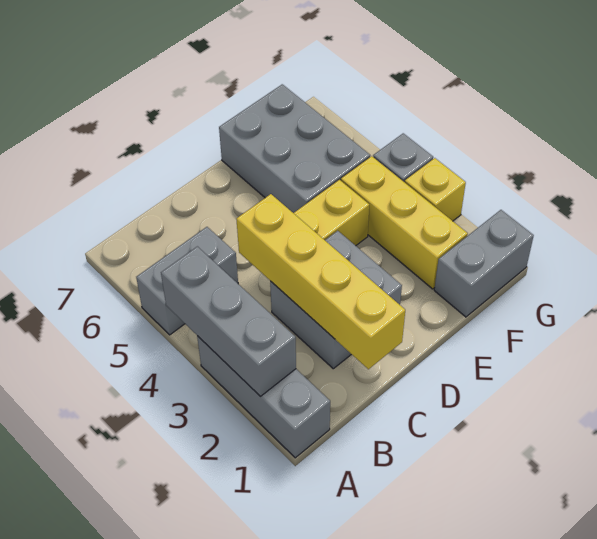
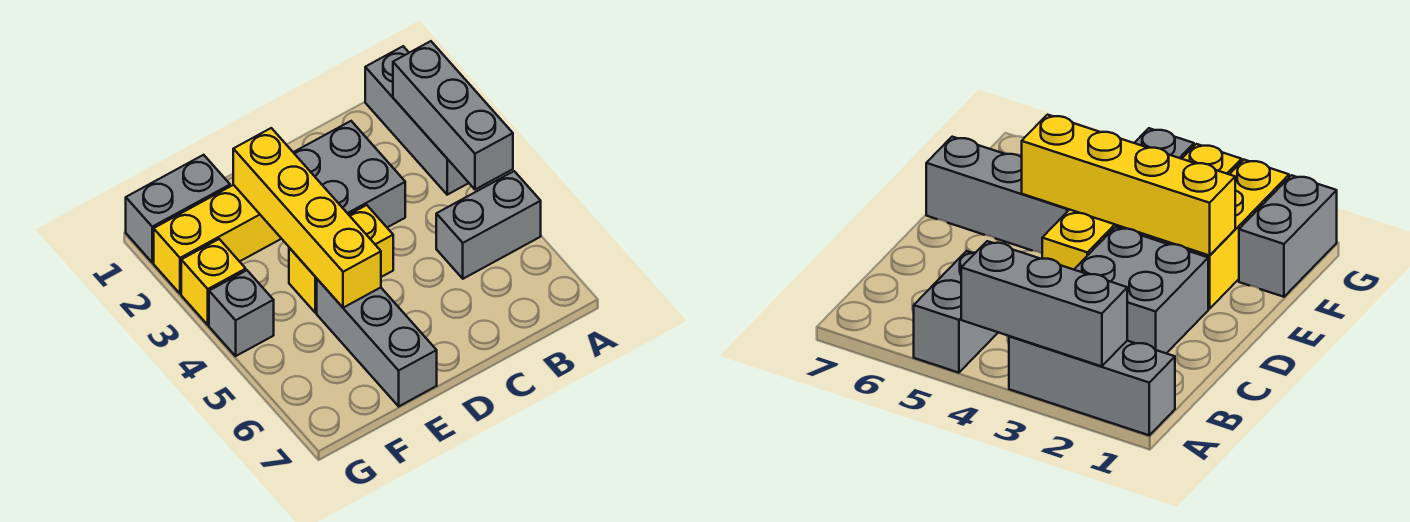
yellow brick C1:C4 level 2 -> yellow brick E2:E5 level 2
grey brick E5:F7 level 1 -> grey brick E5:E7 level 1
yellow brick F2:F4 level 1 -> yellow brick E2:G2 level 1

